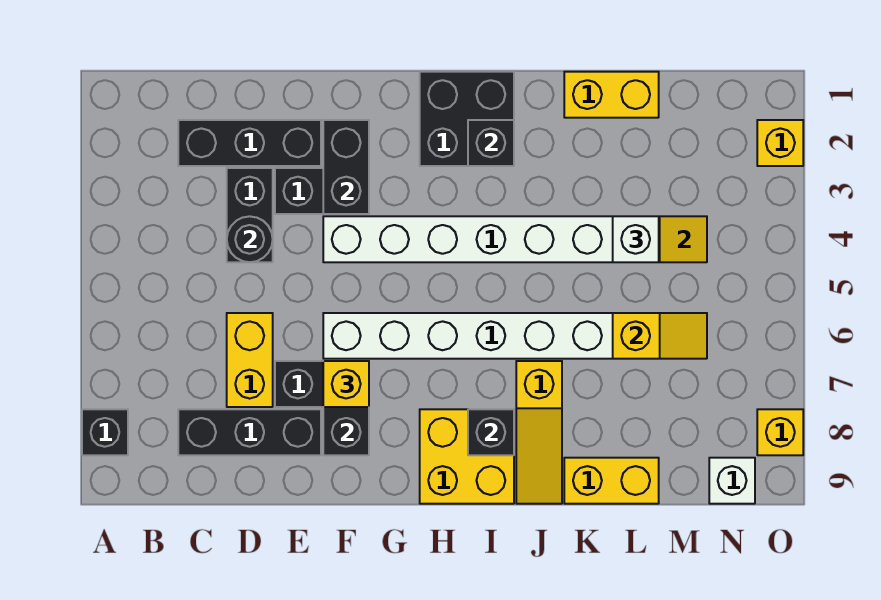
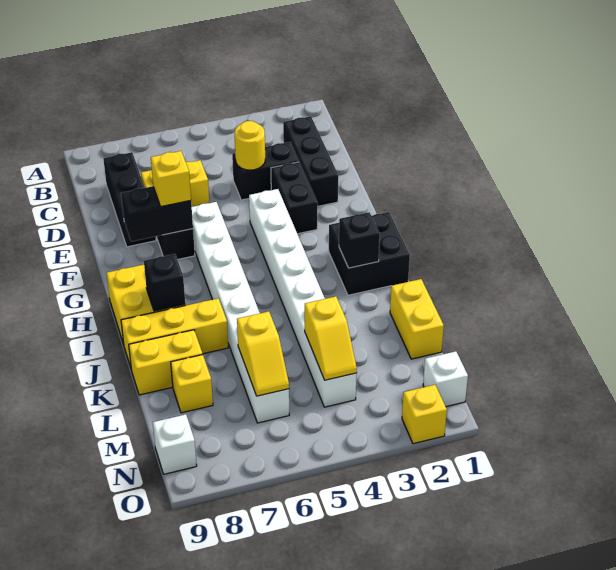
black brick A8 level 1 -> none
black round brick D4 level 2 -> yellow round brick D4 level 2
black brick F2:F3 level 2 -> none
yellow slope J7:J9 level 1 top 7 -> yellow brick J7:J9 level 1
yellow brick K9:L9 level 1 -> yellow brick K8:K9 level 1
white brick L4 level 3 -> white brick N1 level 1
yellow brick O8 level 1 -> yellow brick L8 level 1

